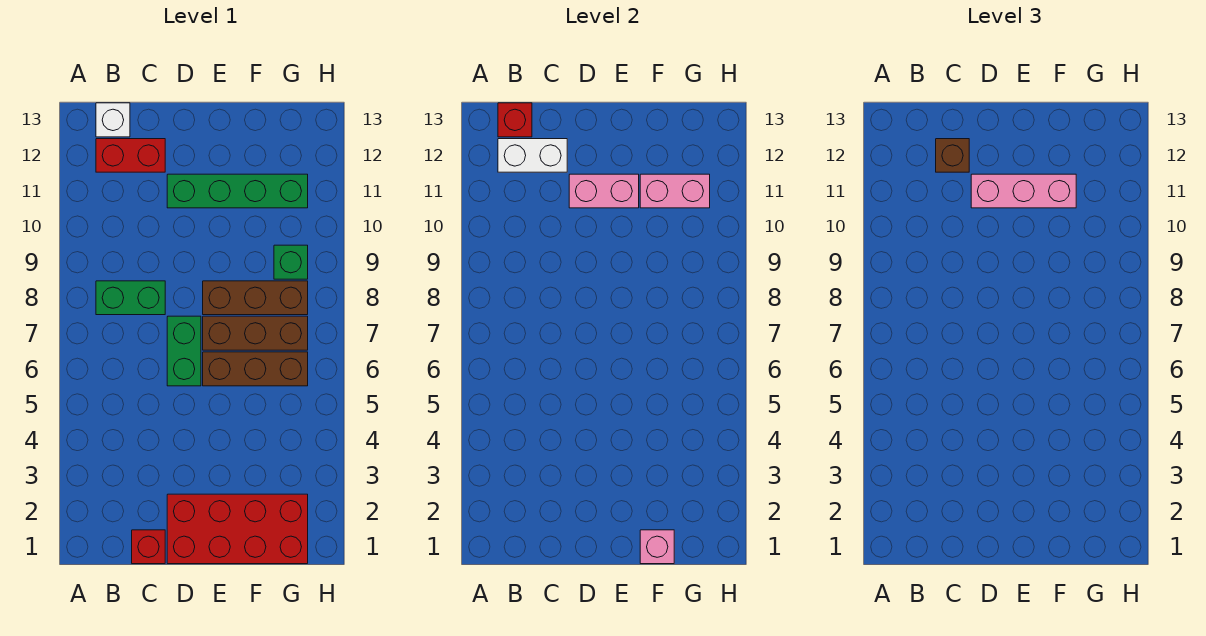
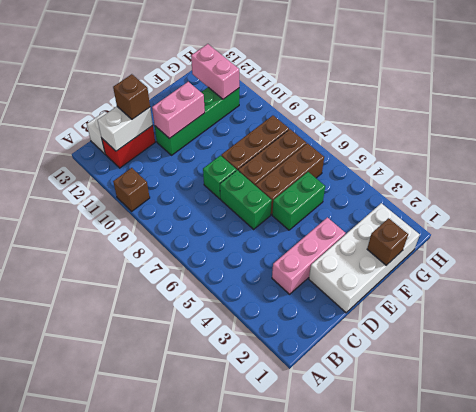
none -> brown brick A10 level 1
green brick B8:C8 level 1 -> green brick E5:F5 level 1
red brick B13 level 2 -> none
red brick C1 level 1 -> none
red brick D1:G2 level 1 -> white brick D1:G2 level 1
pink brick D11:F11 level 3 -> pink brick C3:E3 level 1
pink brick F1 level 2 -> brown brick F1 level 2
pink brick F11:G11 level 2 -> pink brick G11:G12 level 2
green brick G9 level 1 -> green brick D8 level 1

